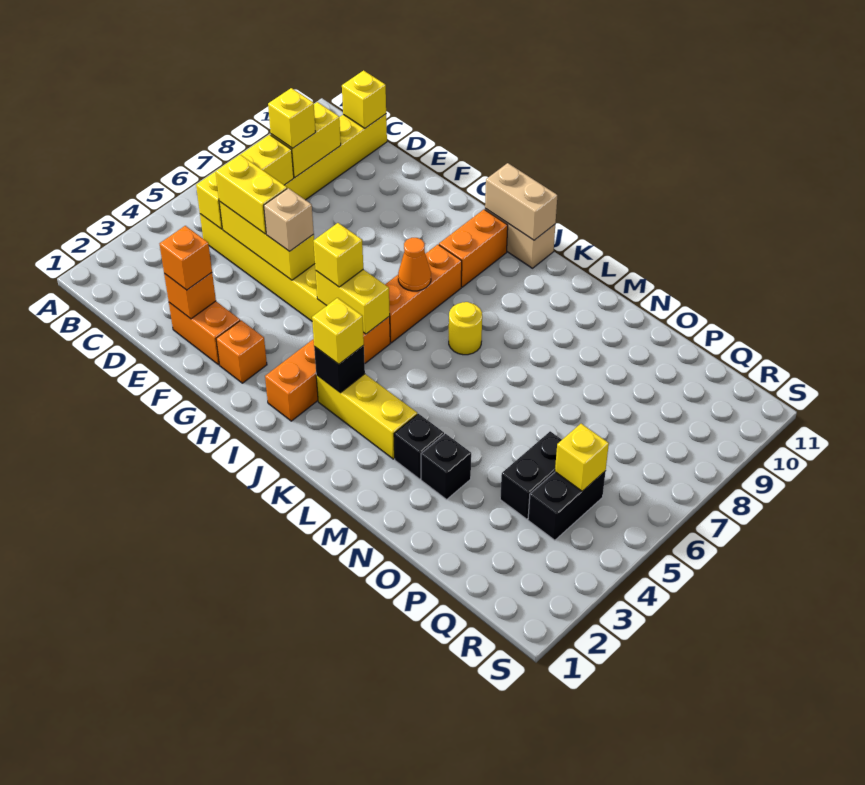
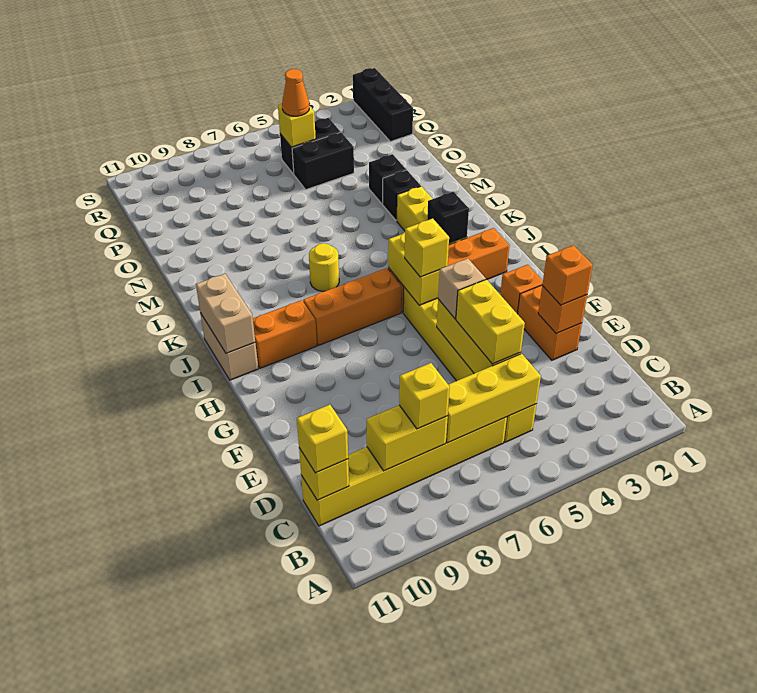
orange cone I7 level 2 -> orange cone Q5 level 3
yellow brick J3 level 3 -> yellow brick C11 level 3
none -> black brick Q1:S1 level 1

